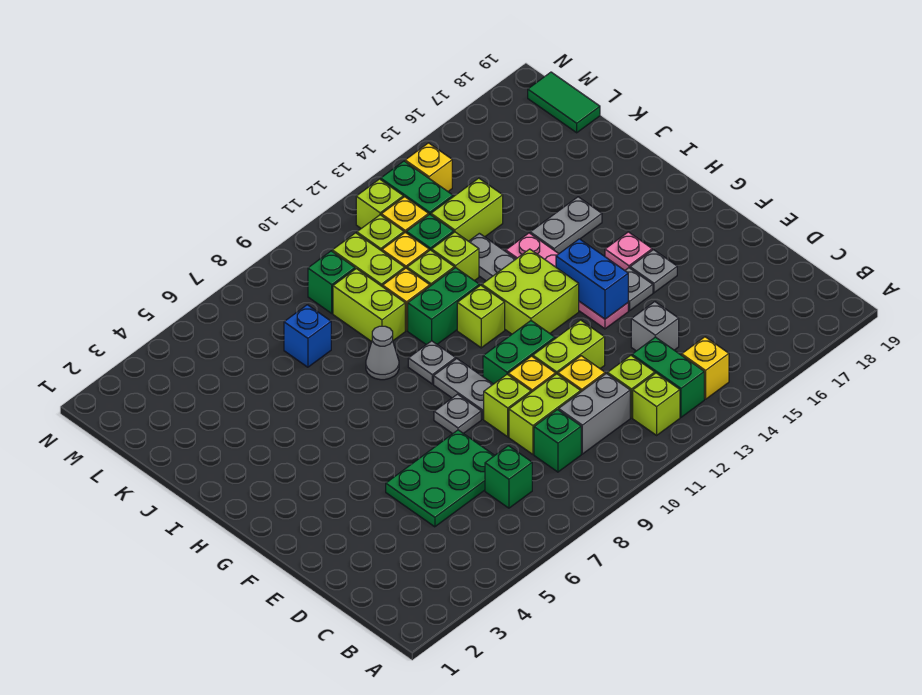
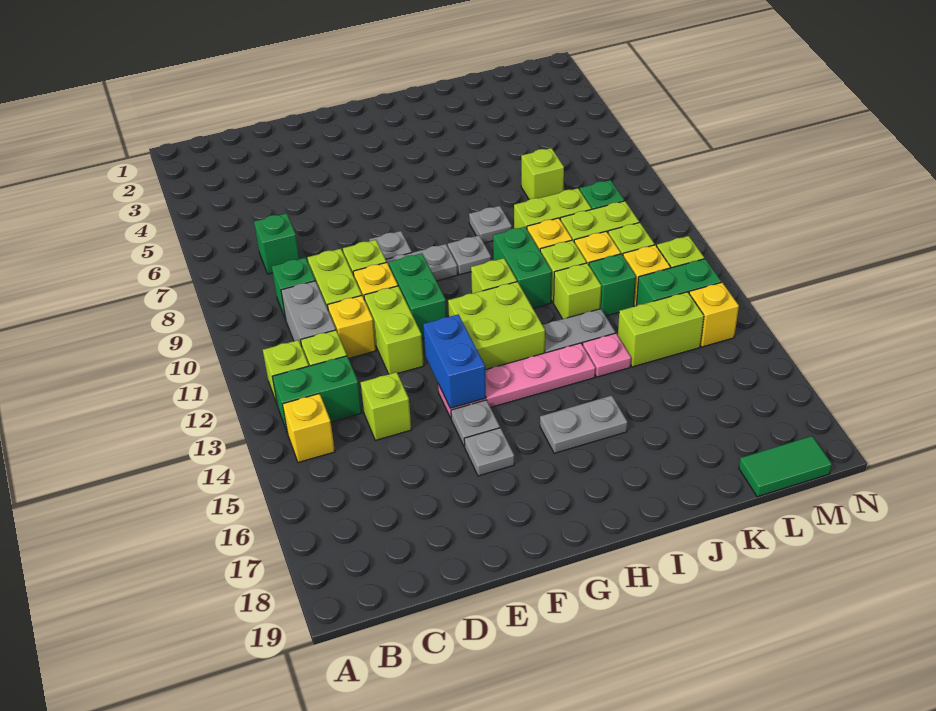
green plate D5:E7 level 1 -> none
grey brick D14 level 1 -> lime brick D14 level 1
blue brick F14:G14 level 2 -> blue brick F13:F14 level 2
pink plate G16 level 1 -> pink plate J14 level 1
grey cone I8 level 1 -> grey plate I8 level 1
grey plate I15:I16 level 1 -> grey plate H16:I16 level 1
blue brick K7 level 1 -> lime brick K7 level 1
lime brick K13:K14 level 1 -> lime brick K14:L14 level 1

